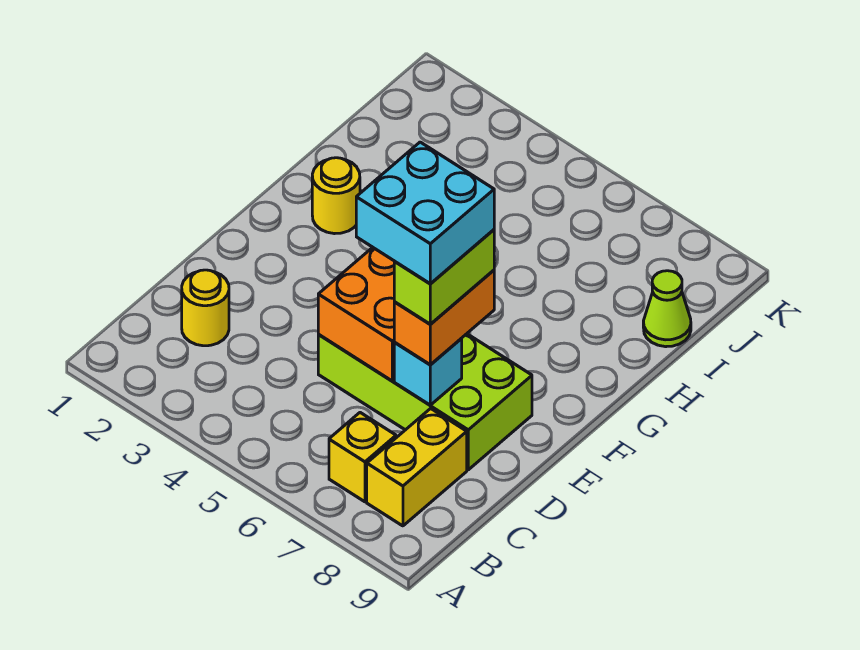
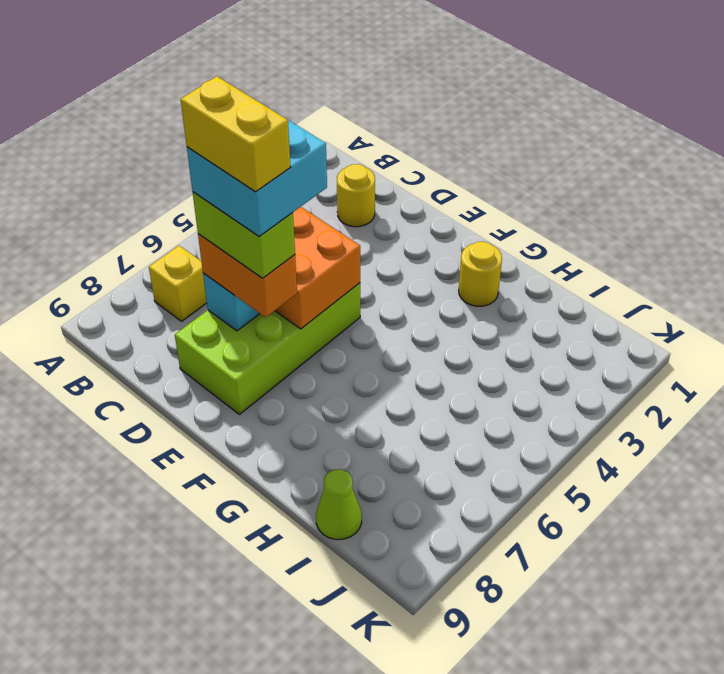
yellow brick B8:C8 level 1 -> yellow brick D7:E7 level 6

